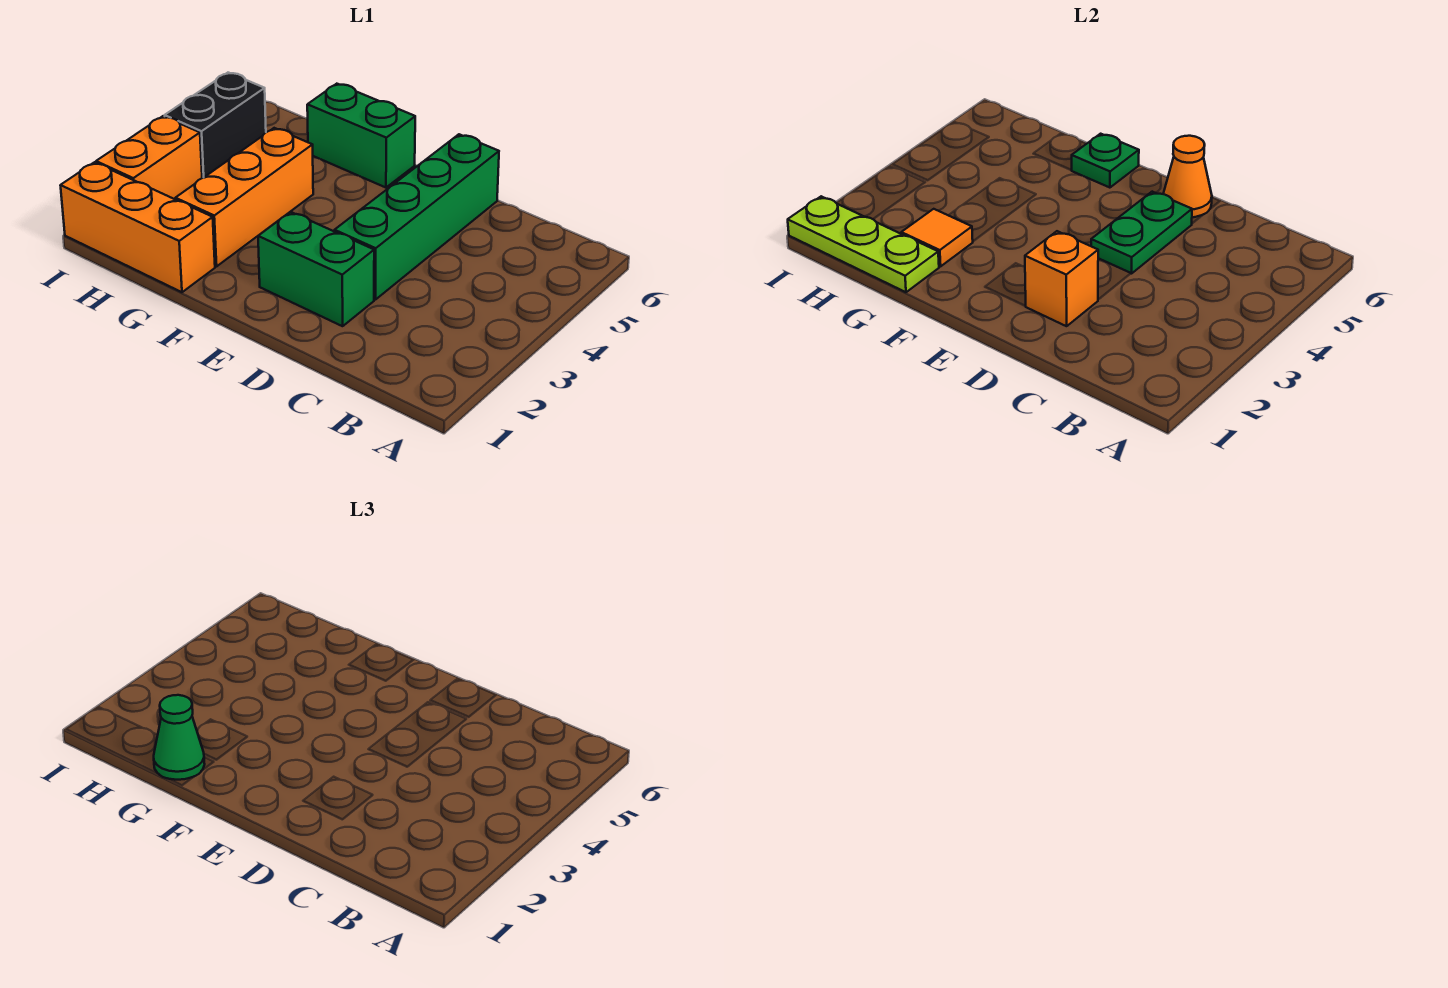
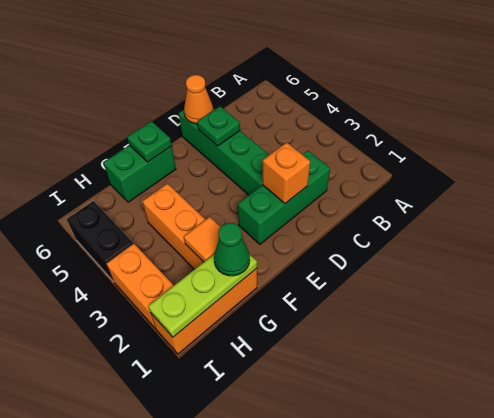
green brick D2:E2 level 1 -> green brick C2:E2 level 1
green plate D4:D5 level 2 -> green plate D5 level 2

